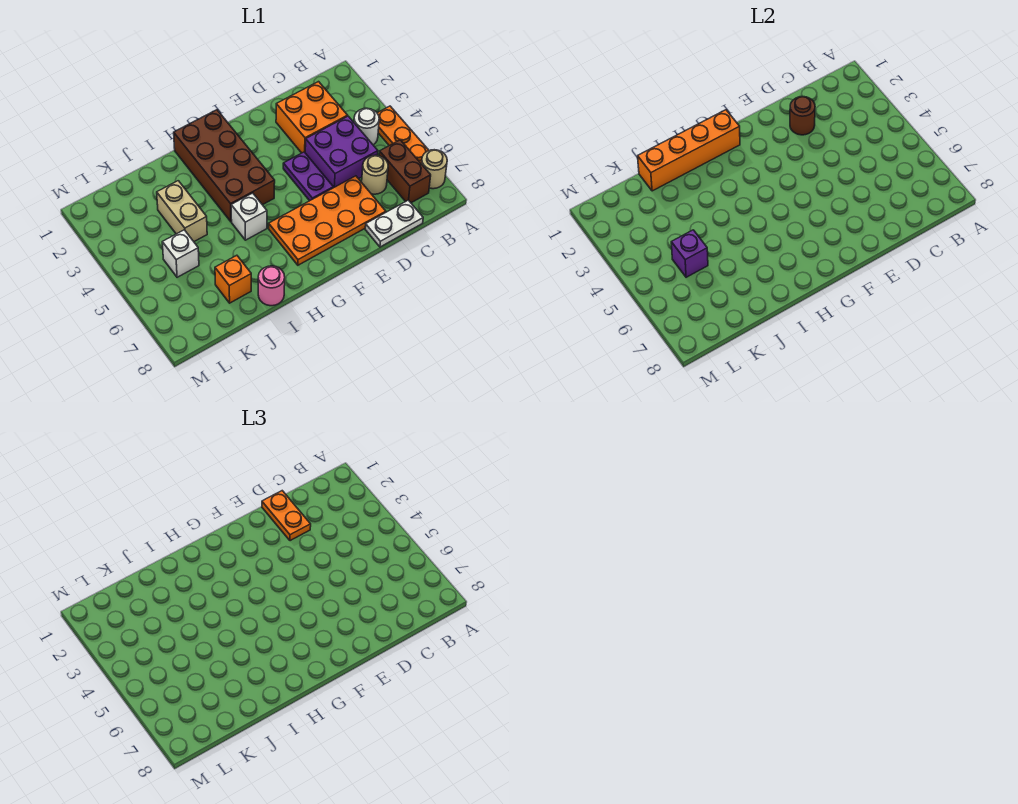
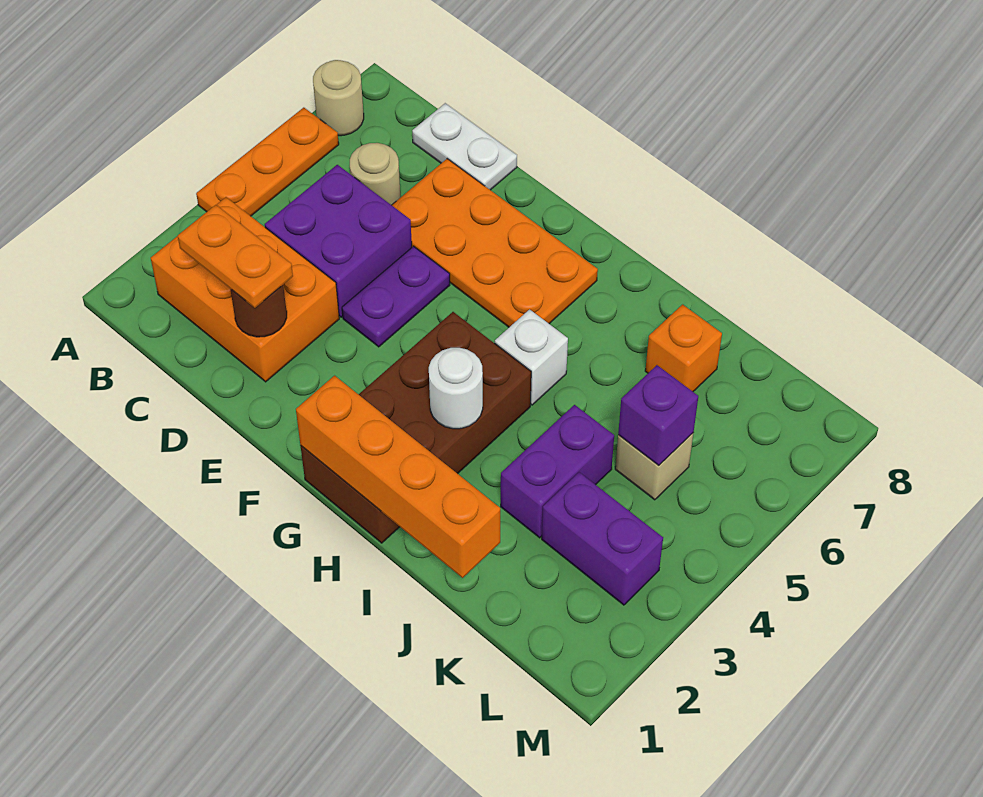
white round brick B4 level 1 -> white round brick H3 level 2
brown brick B6:B7 level 1 -> none
orange brick C2:D3 level 1 -> orange brick B2:D3 level 1
orange plate D1:D2 level 3 -> orange plate C2:D2 level 3
pink round brick I8 level 1 -> none
tan brick J3:J4 level 1 -> purple brick J3:J4 level 1
none -> purple brick K3:L3 level 1
white brick K5 level 1 -> tan brick K5 level 1

